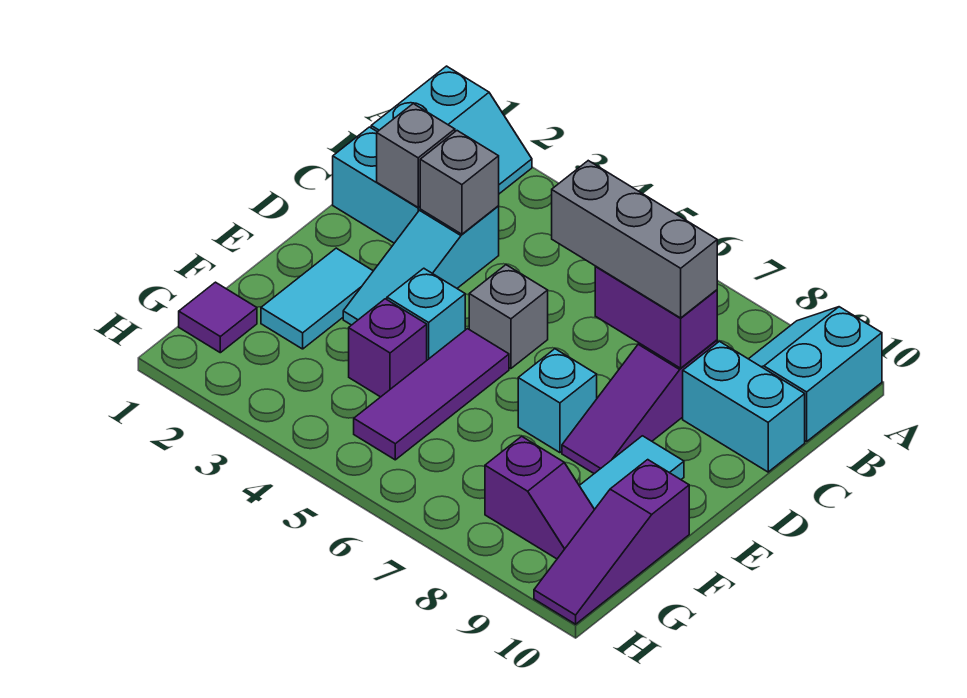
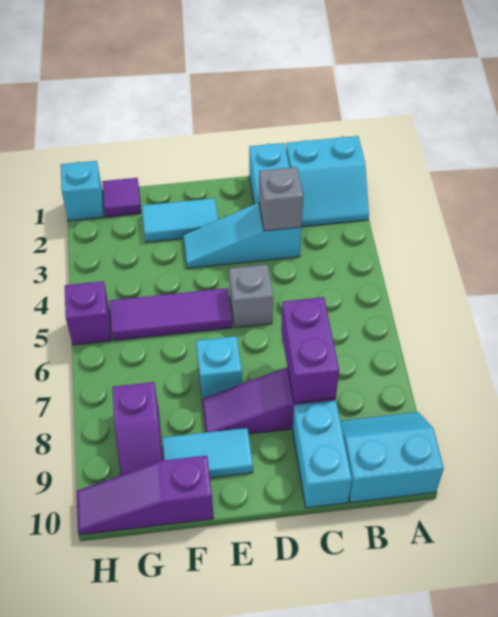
grey brick C2 level 2 -> none
grey brick C6:C8 level 3 -> none
cyan brick E4 level 1 -> cyan brick H1 level 1
purple brick F4 level 1 -> purple brick H5 level 1

